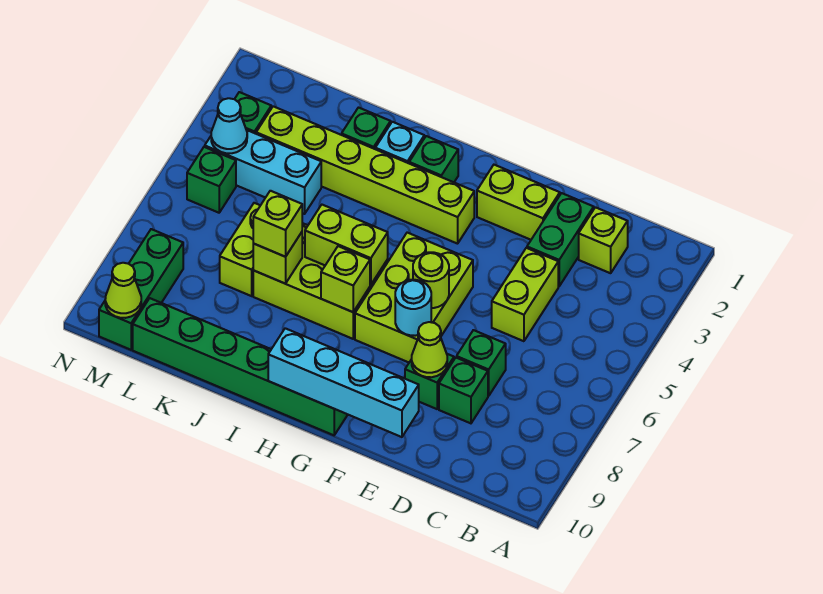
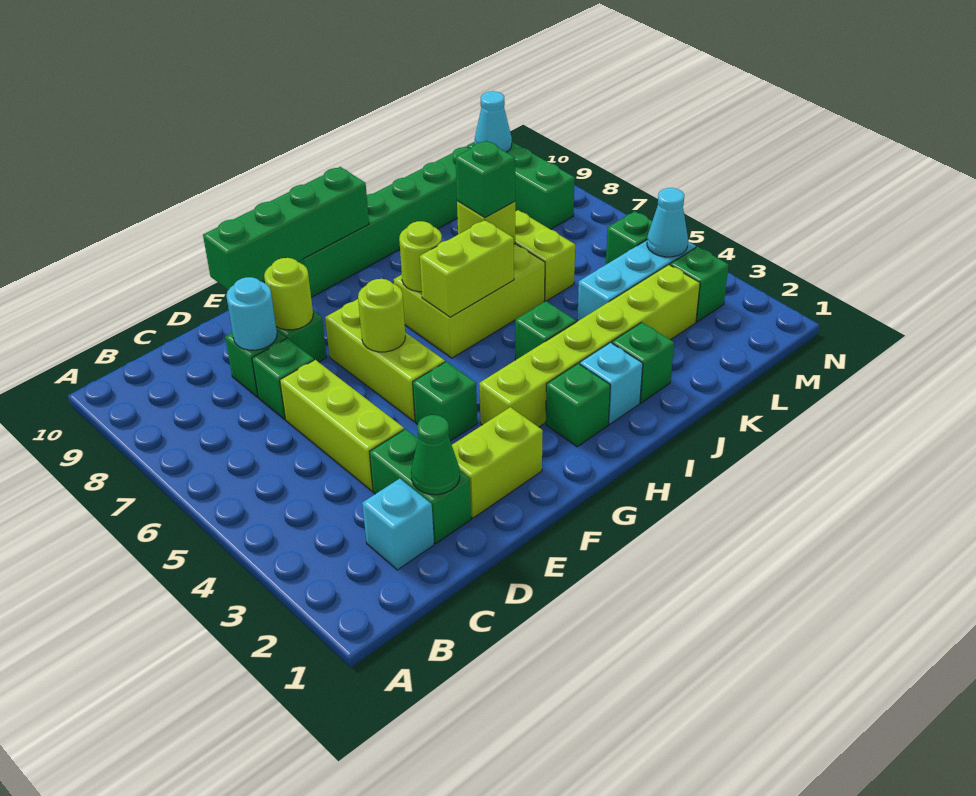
lime brick C2 level 1 -> cyan brick C2 level 1
none -> green cone D2 level 2
lime brick D4:D5 level 1 -> lime brick D4:D6 level 1
lime cone E8 level 2 -> lime round brick E8 level 2
cyan brick E10:H10 level 2 -> green brick E10:H10 level 2
none -> green brick F4 level 1
lime brick F5:G7 level 1 -> lime brick F5:F7 level 1
cyan round brick F7 level 2 -> cyan round brick D8 level 2
lime brick H7 level 2 -> lime round brick H7 level 2
none -> green brick I4 level 1
lime brick J7 level 3 -> green brick J7 level 3
lime cone M10 level 2 -> cyan cone M10 level 2

